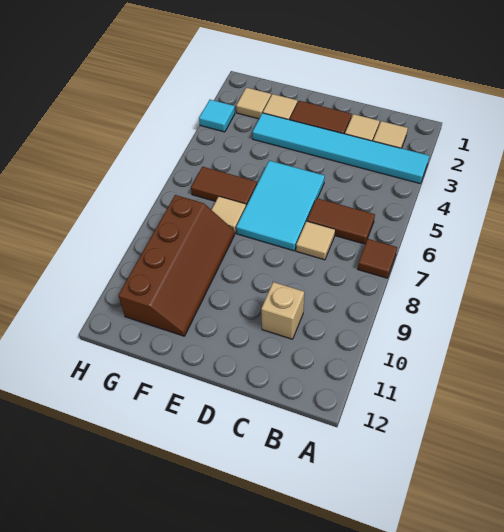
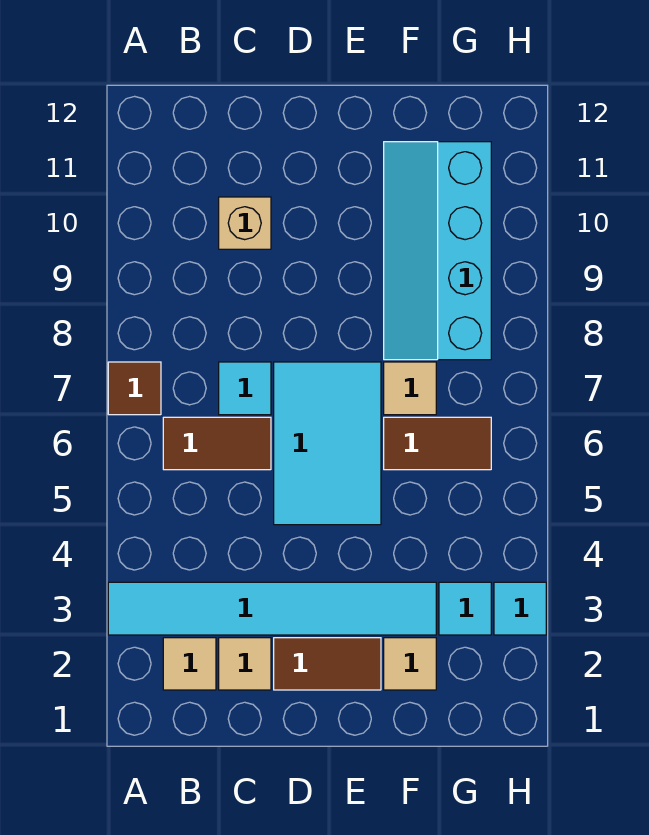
tan tile C7 level 1 -> cyan tile C7 level 1
brown slope F8:G11 level 1 top G -> cyan slope F8:G11 level 1 top G
tan tile G2 level 1 -> none
none -> cyan tile G3 level 1

